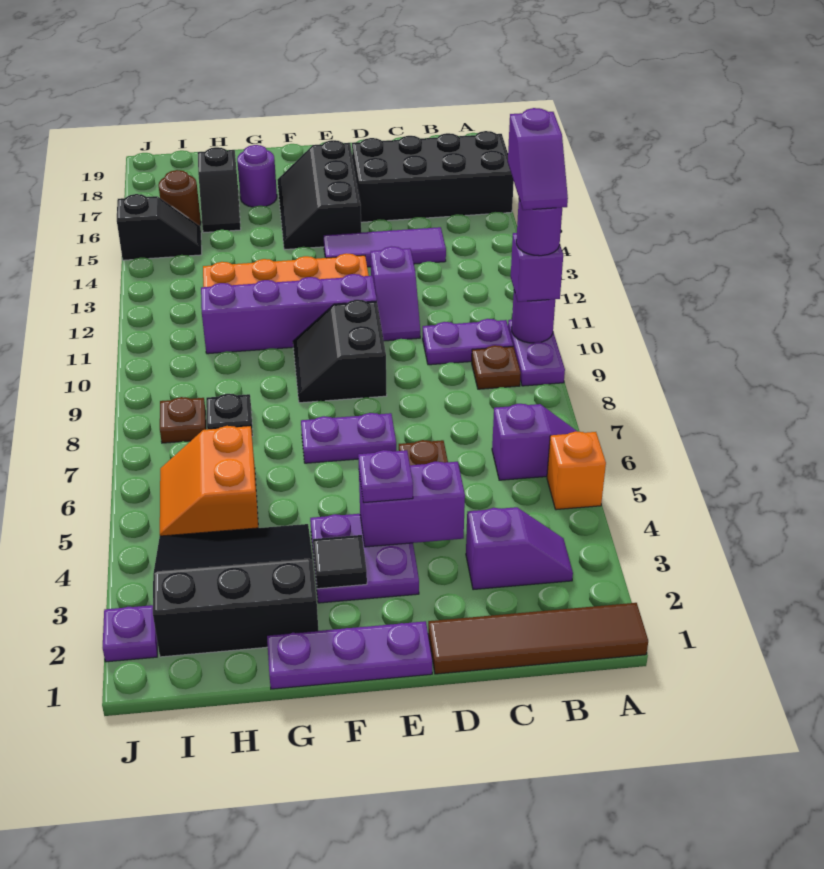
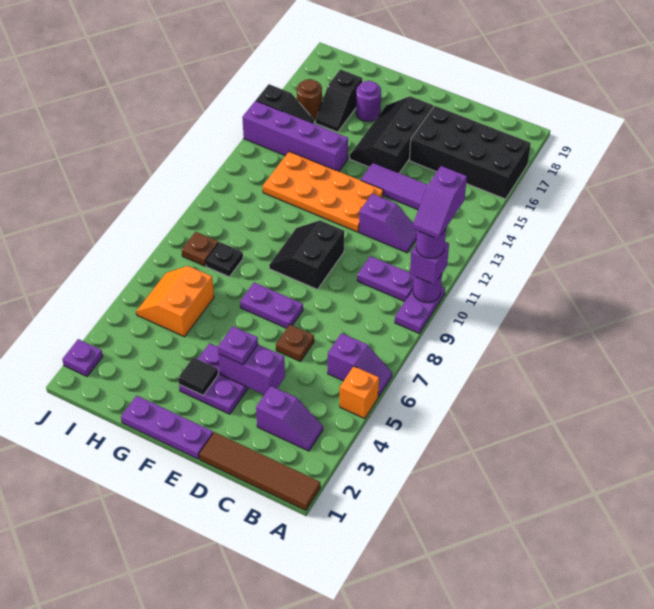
brown plate B9 level 1 -> none
purple slope D11:D12 level 1 top 12 -> purple slope C12:D12 level 1 top D
purple brick E11:H11 level 1 -> purple brick G14:J14 level 1
black slope G2:I4 level 1 top 2 -> none

